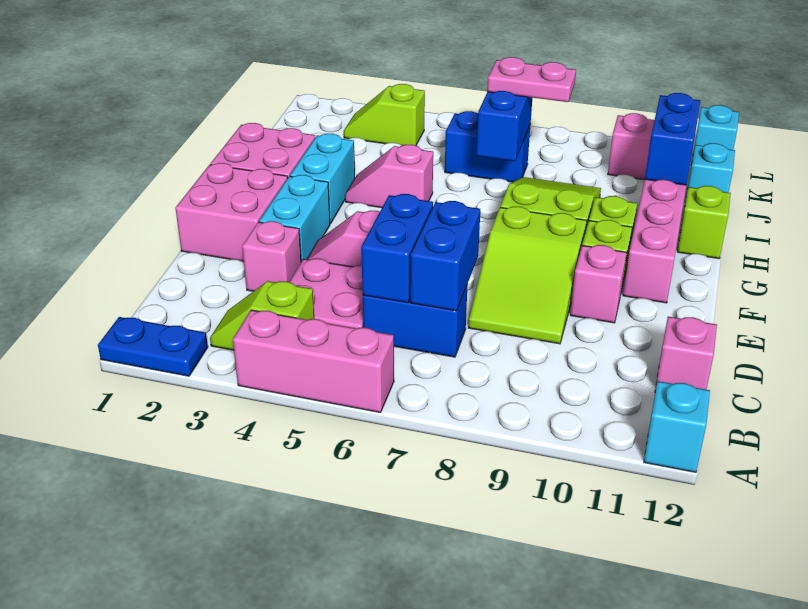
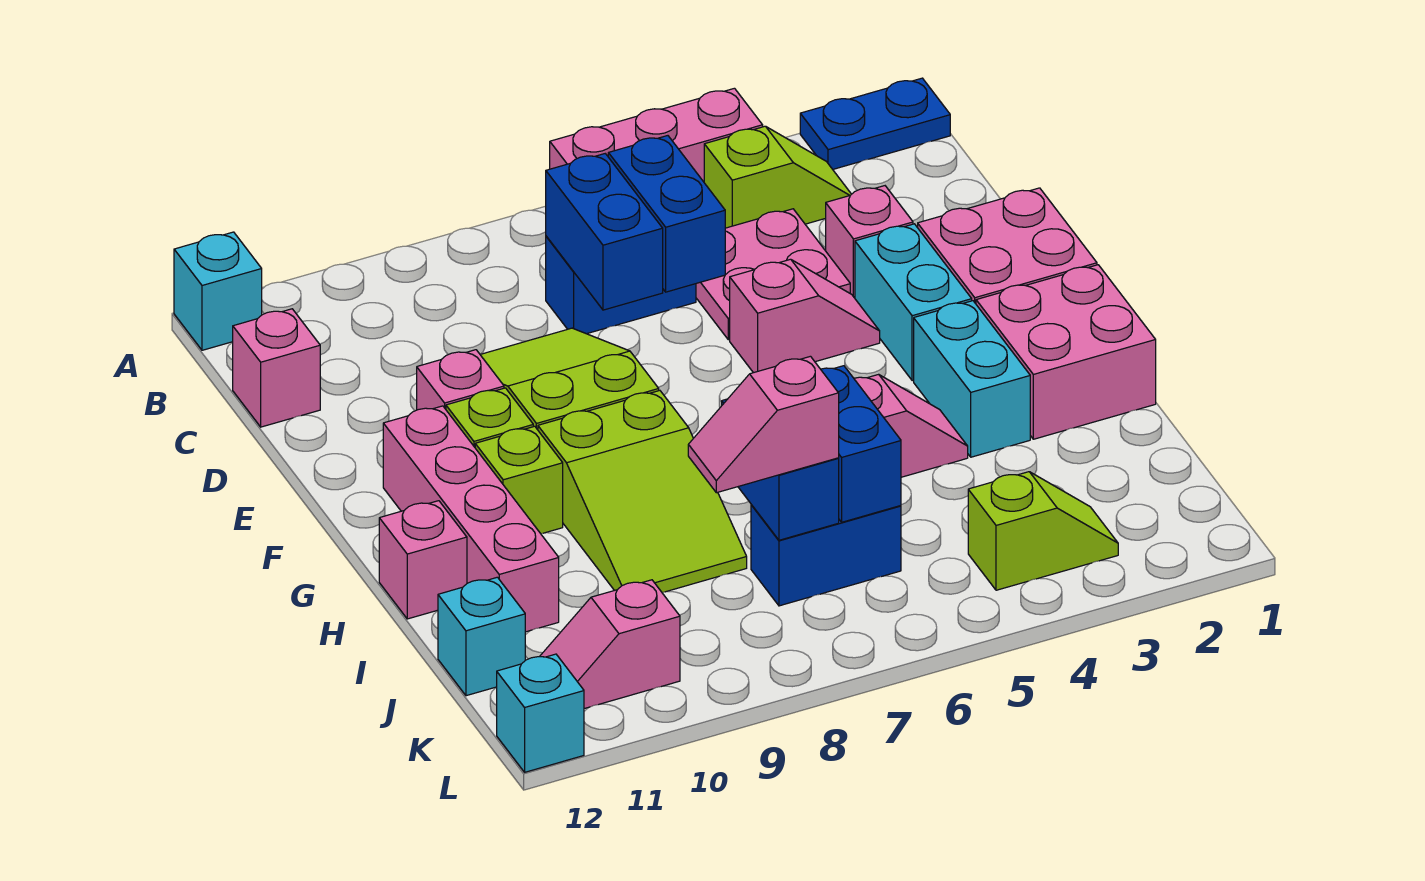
lime brick H12 level 1 -> pink brick H12 level 1
blue brick I11:J11 level 2 -> blue brick I6:J6 level 2
pink plate J7:J8 level 3 -> pink slope J7:J8 level 3 top 7

